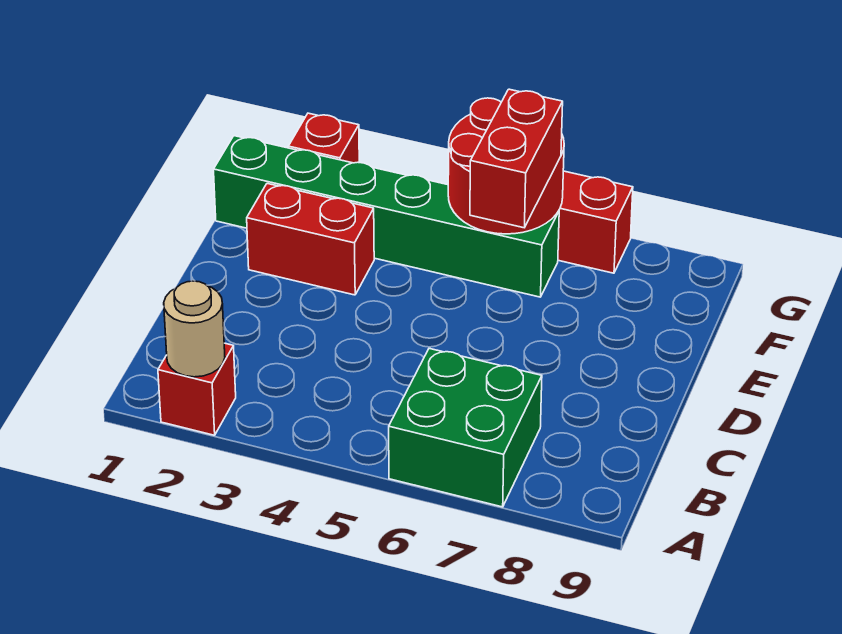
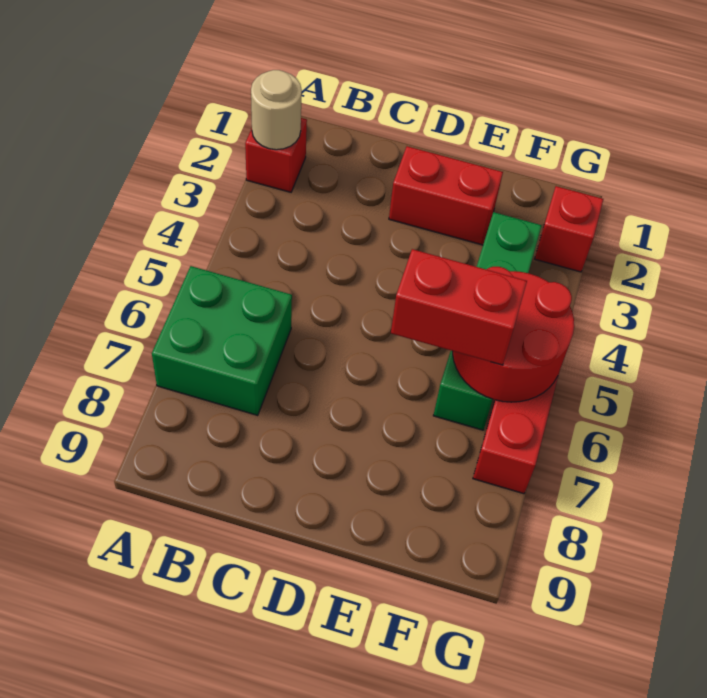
red brick E2:E3 level 1 -> red brick D2:E2 level 1
green brick F1:F6 level 1 -> green brick F3:F6 level 1

